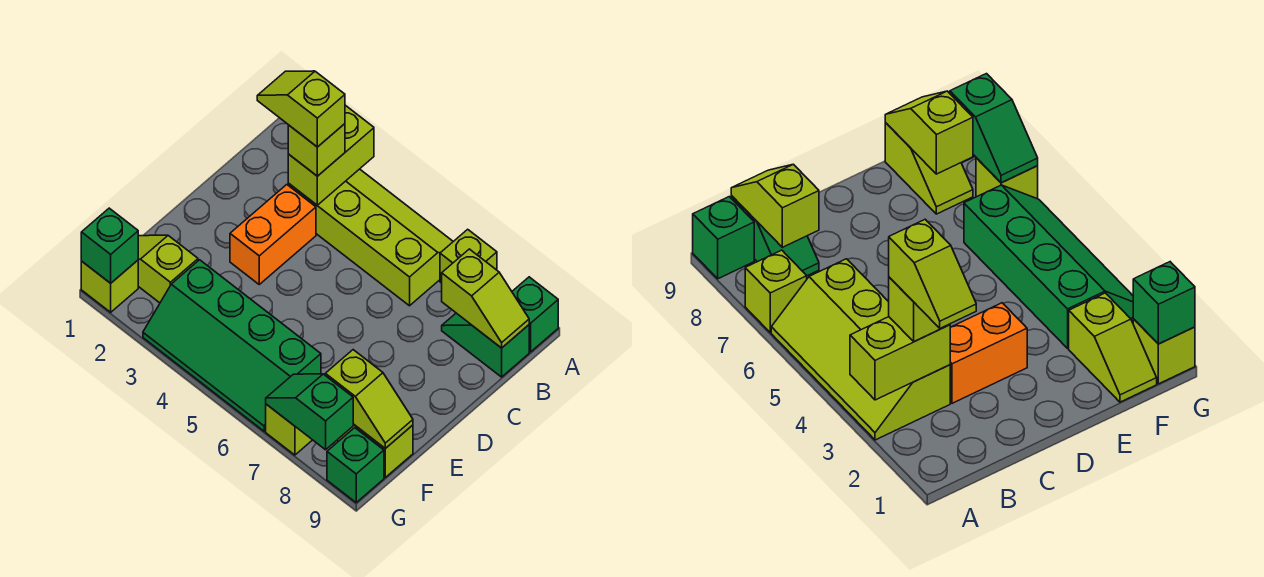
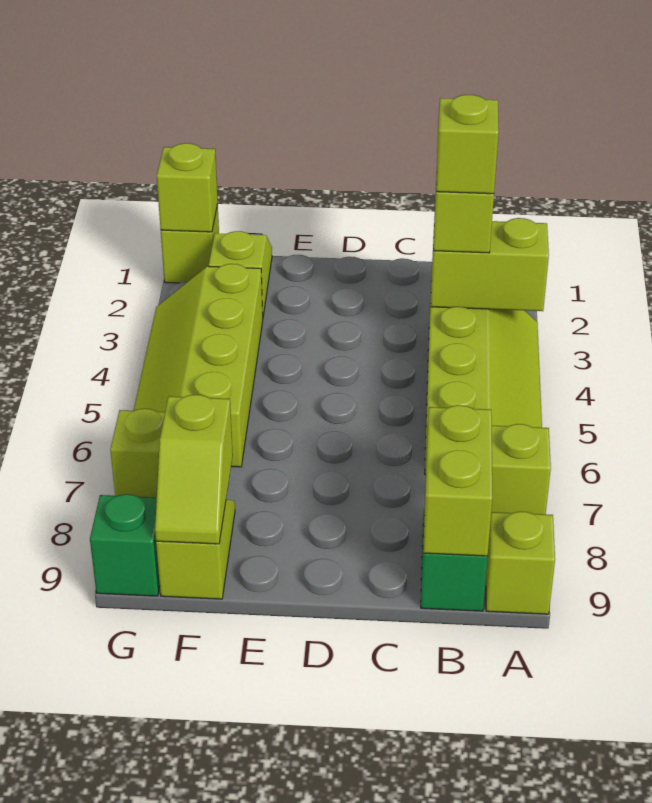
green brick A9 level 1 -> lime brick A9 level 1
lime slope B8:B9 level 2 top 8 -> lime brick B8:B9 level 2
orange brick C3:D3 level 1 -> none
green slope F3:G6 level 1 top F -> lime slope F3:G6 level 1 top F
green brick G1 level 2 -> lime brick G1 level 2
green slope G7:G8 level 2 top 8 -> none

